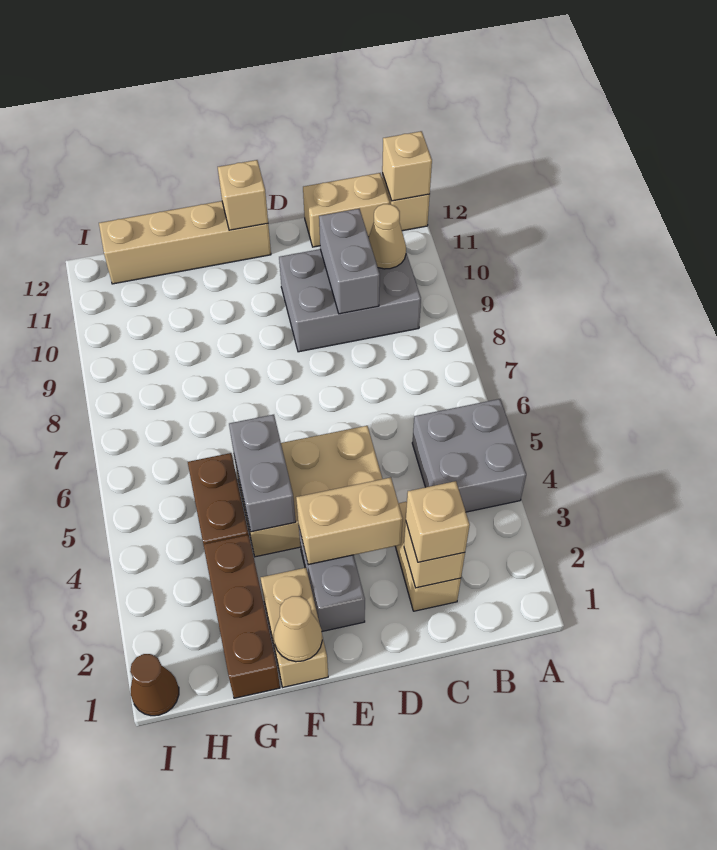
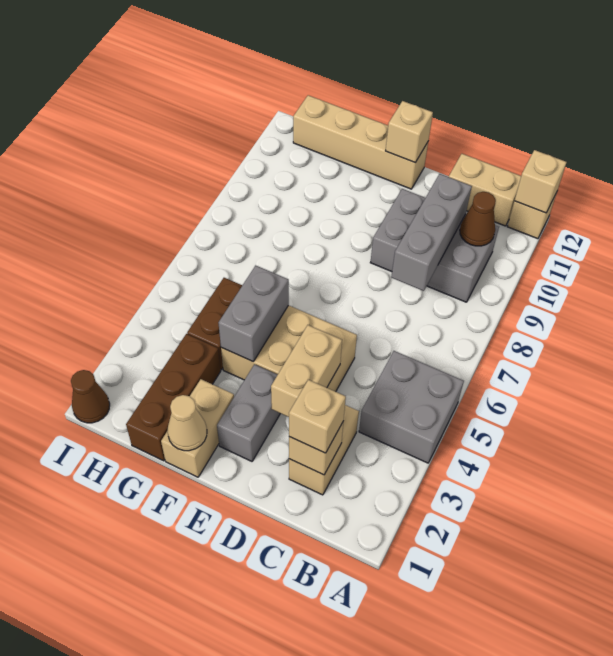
tan cone B10 level 2 -> brown cone B10 level 2
grey brick C9:C10 level 2 -> grey brick C8:C10 level 2
tan brick D3:E3 level 2 -> tan brick D3:D4 level 2

